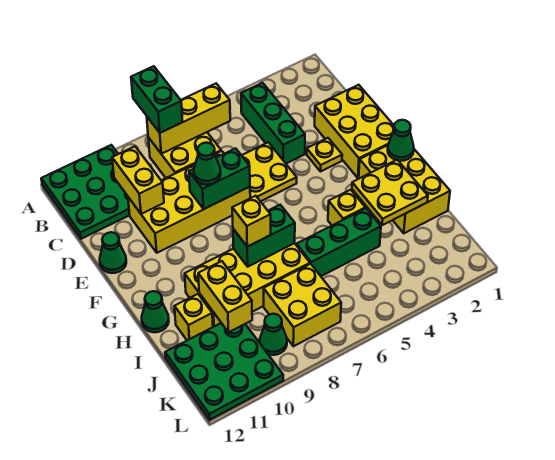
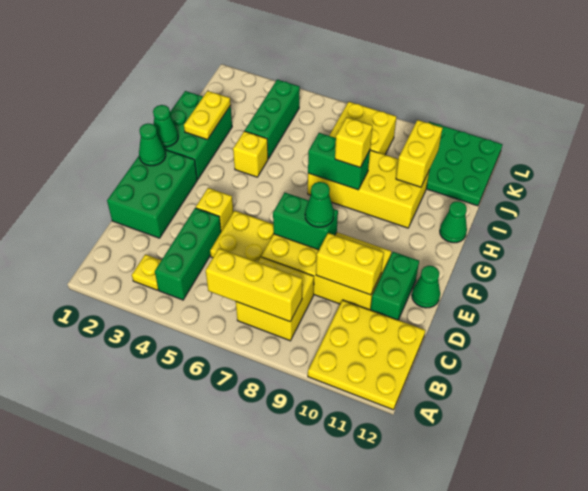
green brick A8:B8 level 3 -> green brick D11:E11 level 1
green plate A10:C12 level 1 -> yellow plate A10:C12 level 1
yellow brick C10:D10 level 2 -> yellow brick D9:D10 level 2
yellow brick D1:F2 level 1 -> green brick D1:F2 level 1
yellow plate E3 level 1 -> yellow plate B3 level 1
yellow brick G1:I2 level 1 -> green brick G1:I2 level 1
yellow plate H2:I3 level 2 -> yellow plate H2:I2 level 2
green brick I4:I6 level 1 -> green brick I4:K4 level 1
yellow brick I11 level 1 -> yellow brick E4 level 1
green cone K9 level 1 -> green cone F1 level 2

